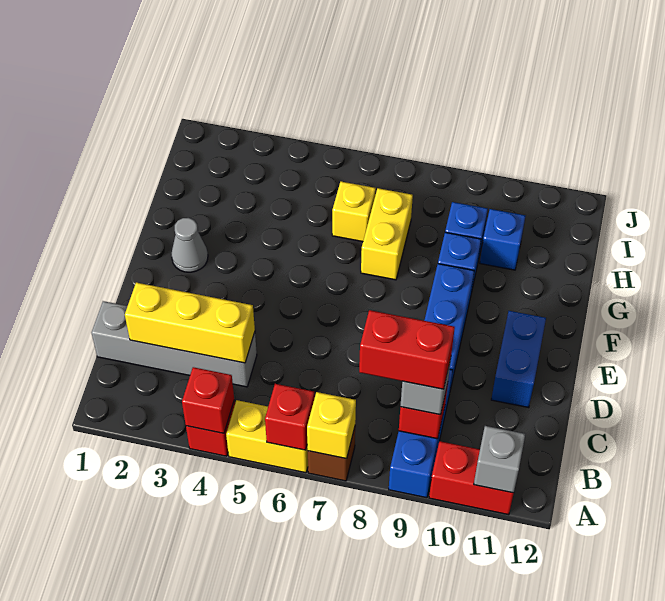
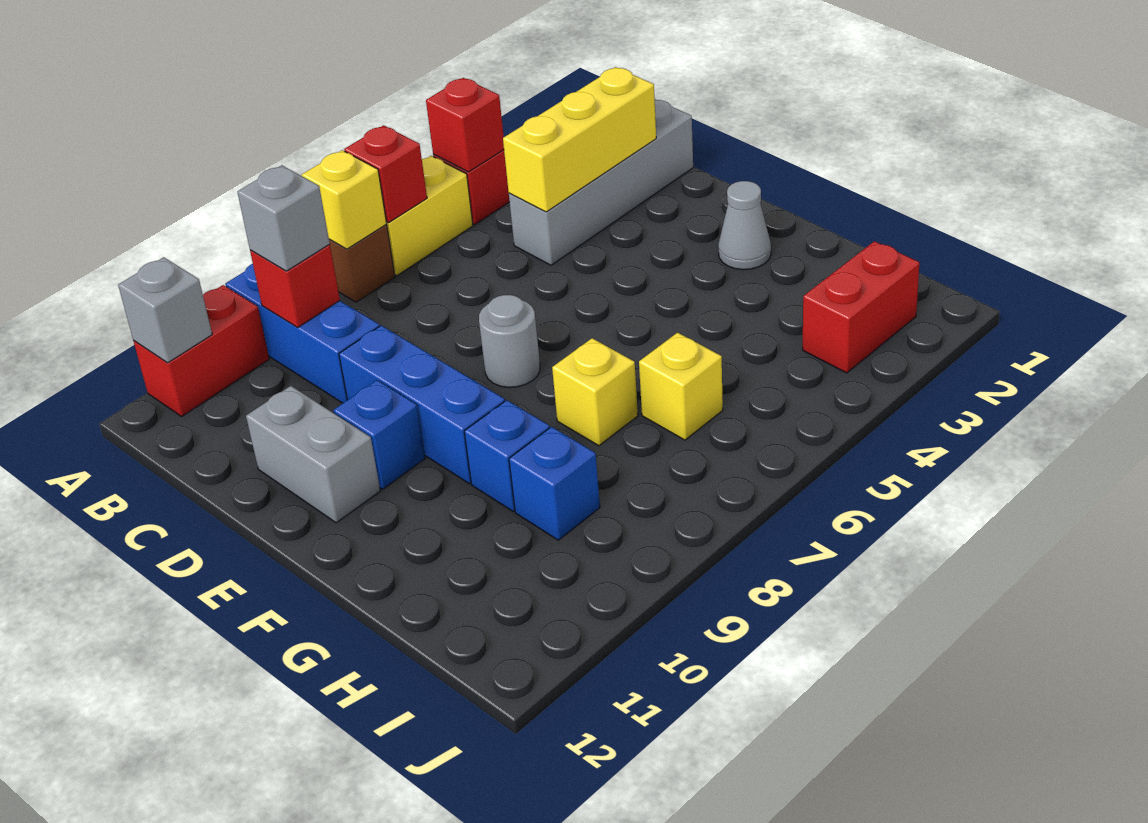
red brick B8:B9 level 4 -> red brick I2:I3 level 1
blue brick D11:E11 level 1 -> grey brick D11:E11 level 1
none -> grey round brick E7 level 1
yellow brick G7:H7 level 1 -> yellow brick G7 level 1
blue brick H10 level 1 -> blue brick E10 level 1

